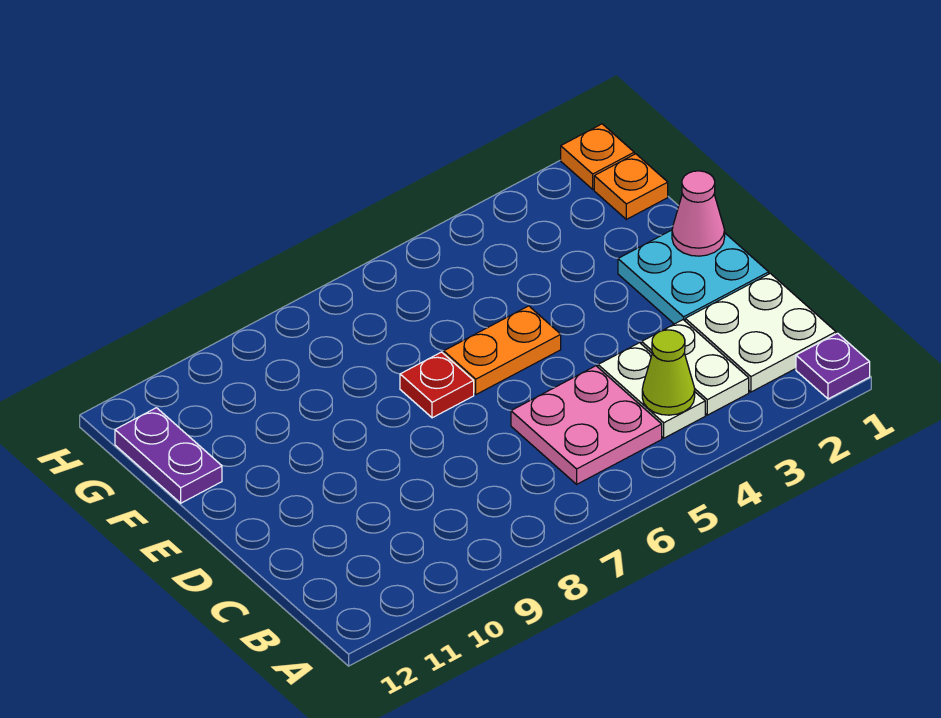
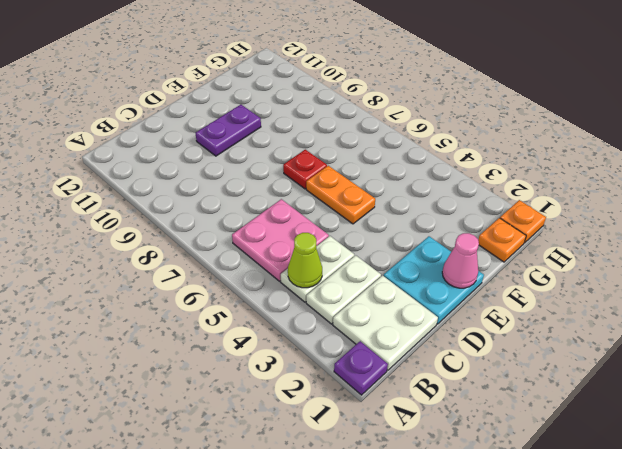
purple plate F12:G12 level 1 -> purple plate D10:E10 level 1

